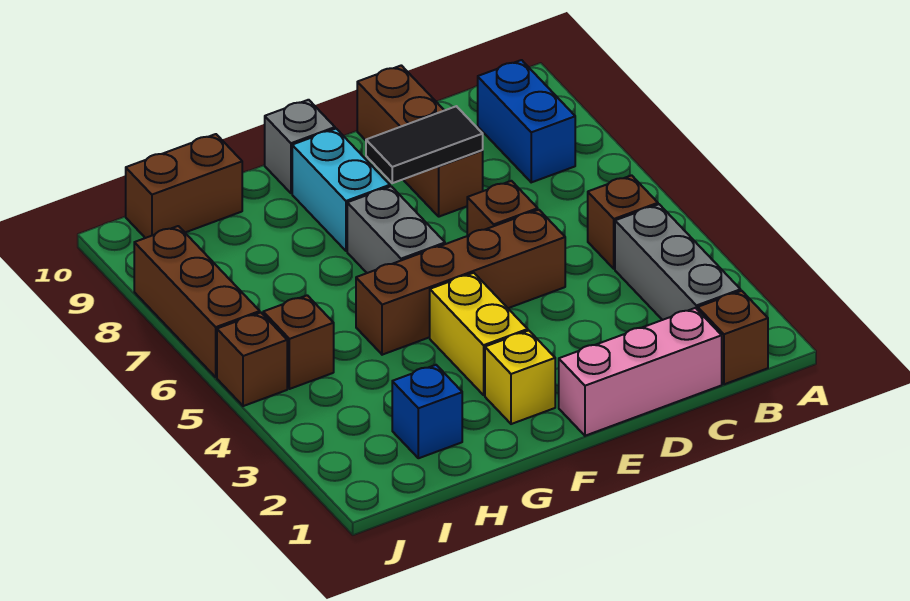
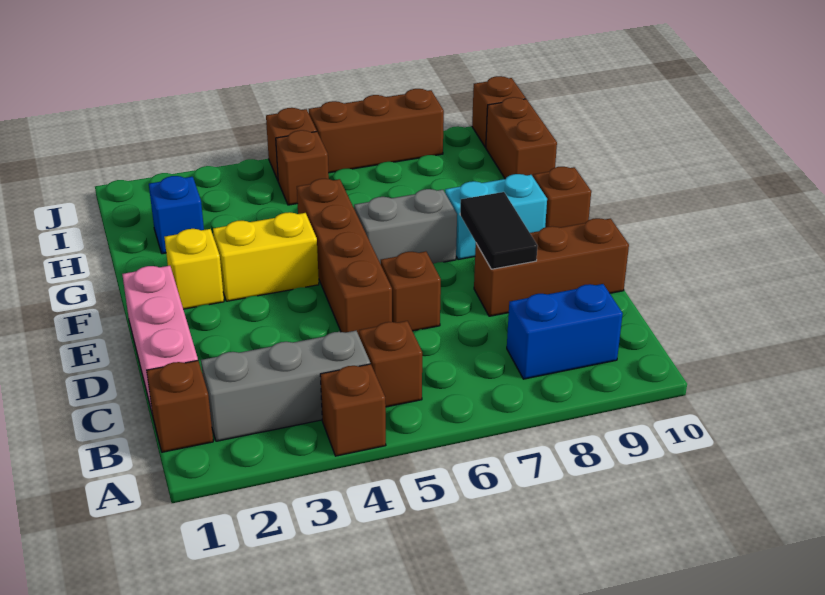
none -> brown brick A4 level 1
grey brick F10 level 1 -> brown brick F10 level 1
none -> brown brick J10 level 1

